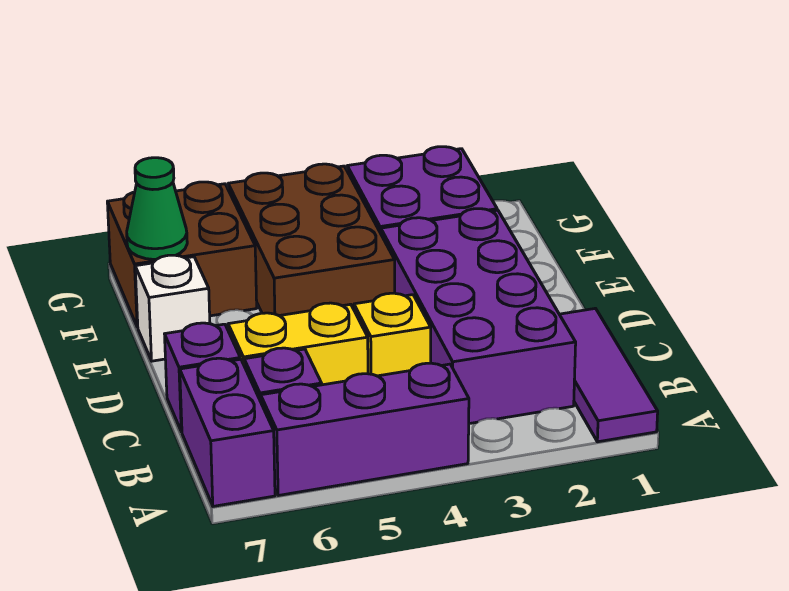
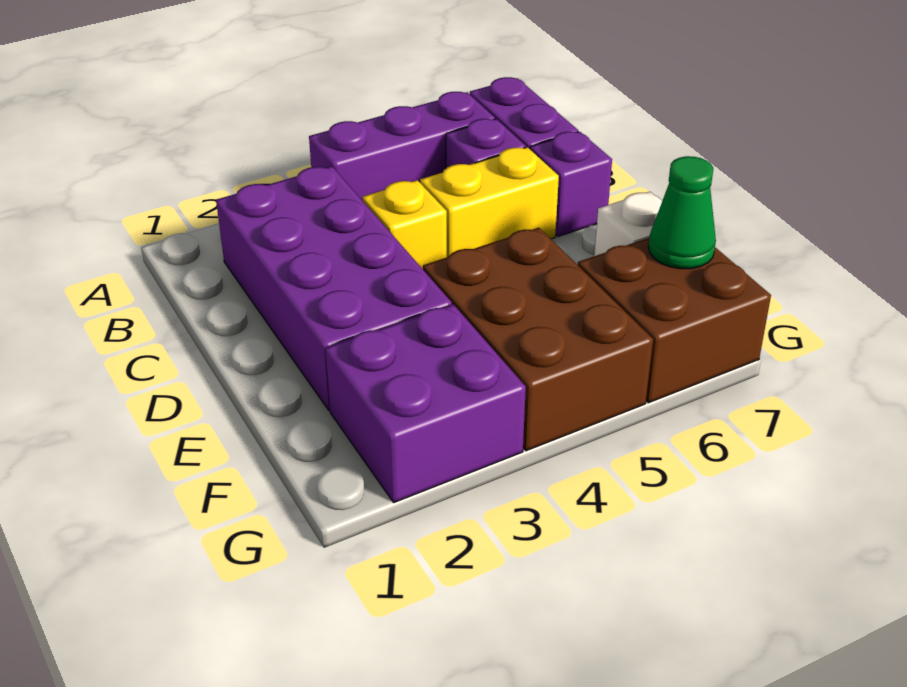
purple tile A1:C1 level 1 -> none

